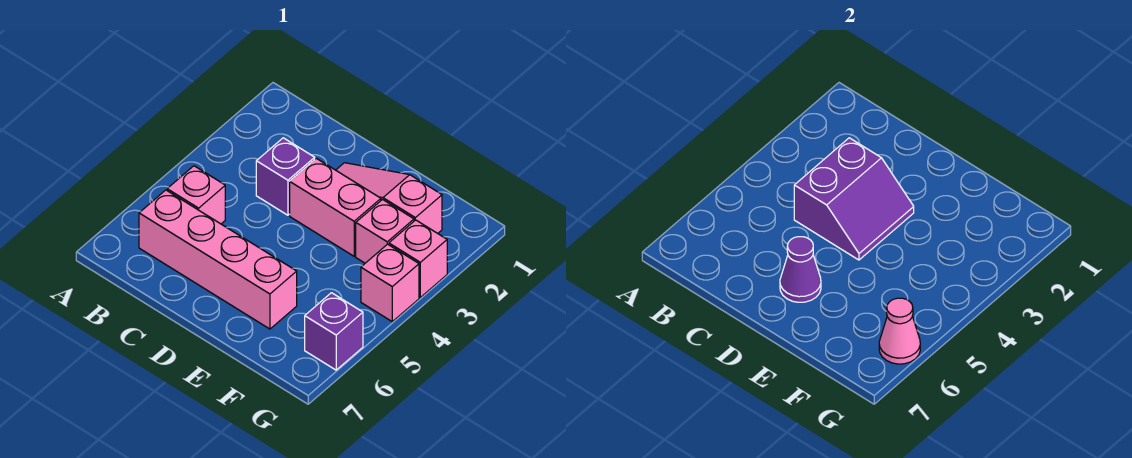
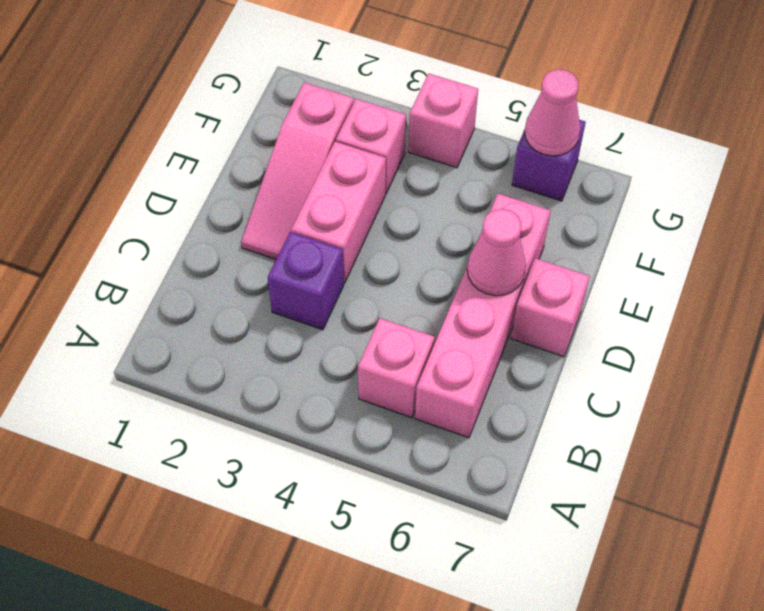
purple slope C3:D4 level 2 top C -> none
purple cone D6 level 2 -> pink cone D6 level 2
pink brick G3 level 1 -> pink brick D7 level 1

